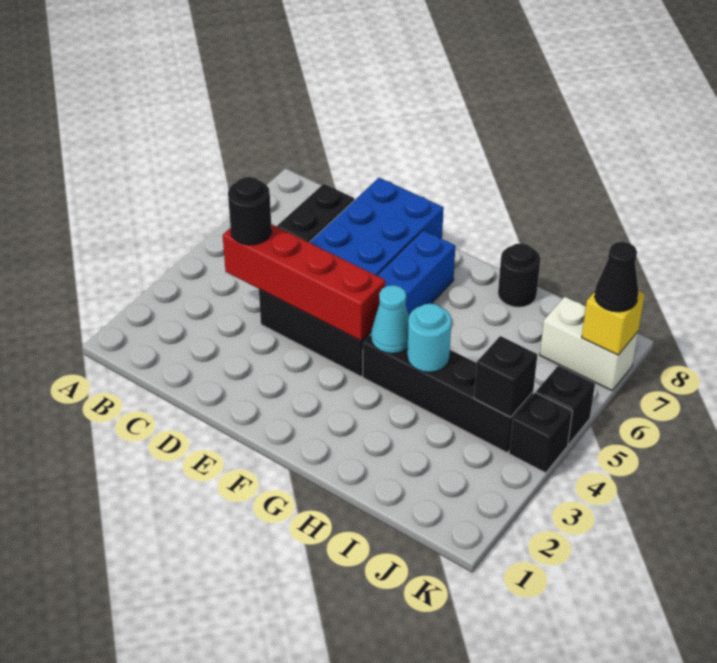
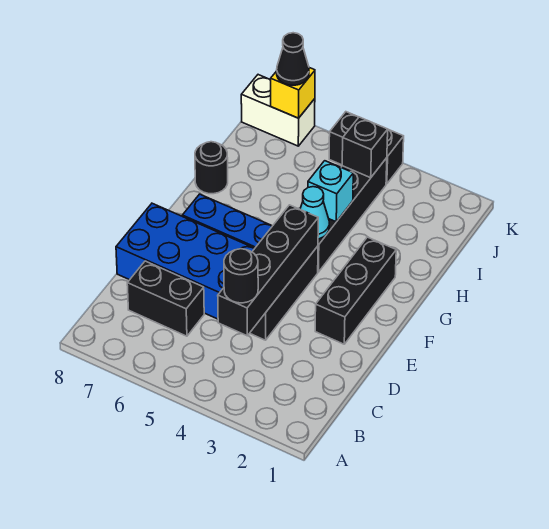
red brick C4:F4 level 2 -> black brick C4:F4 level 2
none -> black brick E2:G2 level 1
cyan round brick H4 level 2 -> cyan brick H4 level 2
white brick J7:K7 level 1 -> white brick K7:K8 level 1

